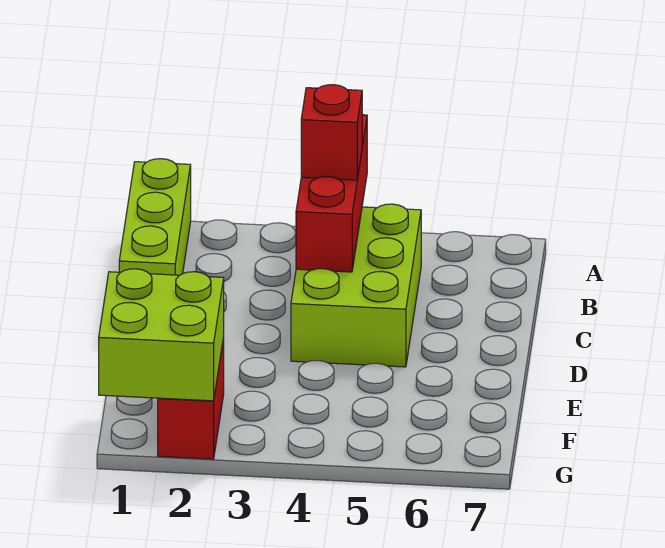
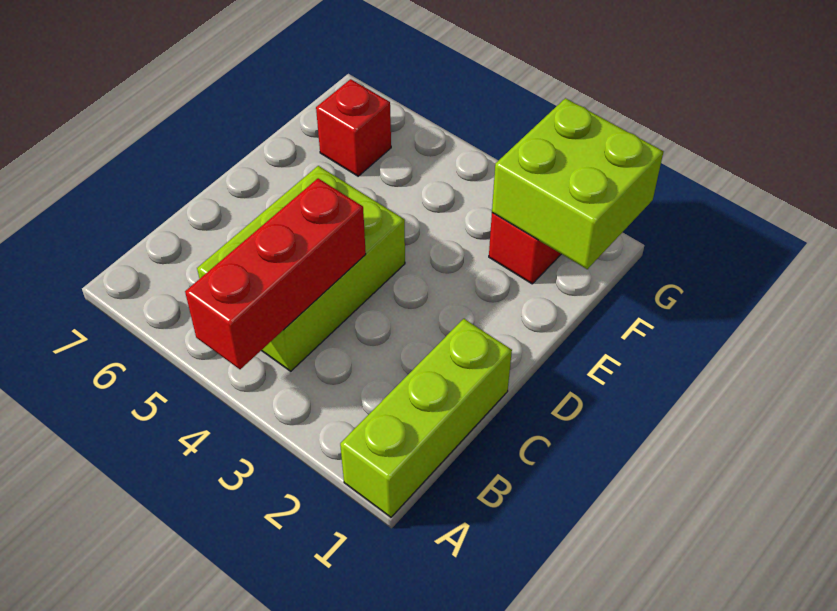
red brick B4 level 3 -> red brick F6 level 1

